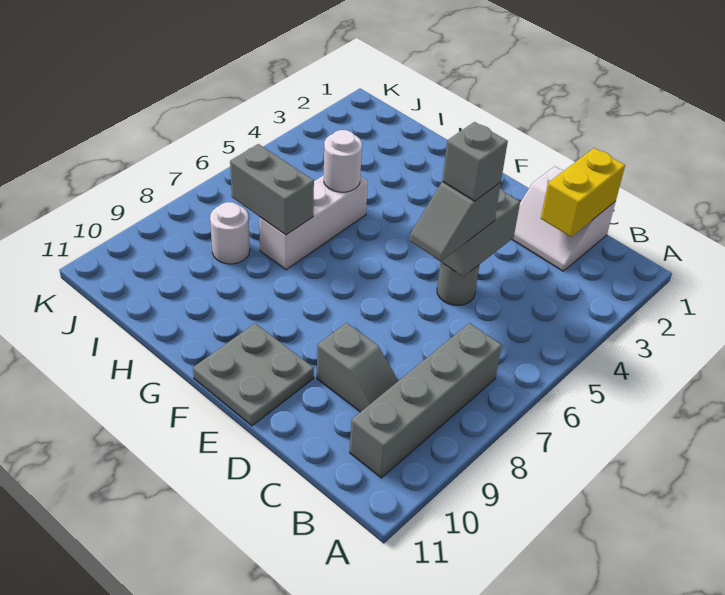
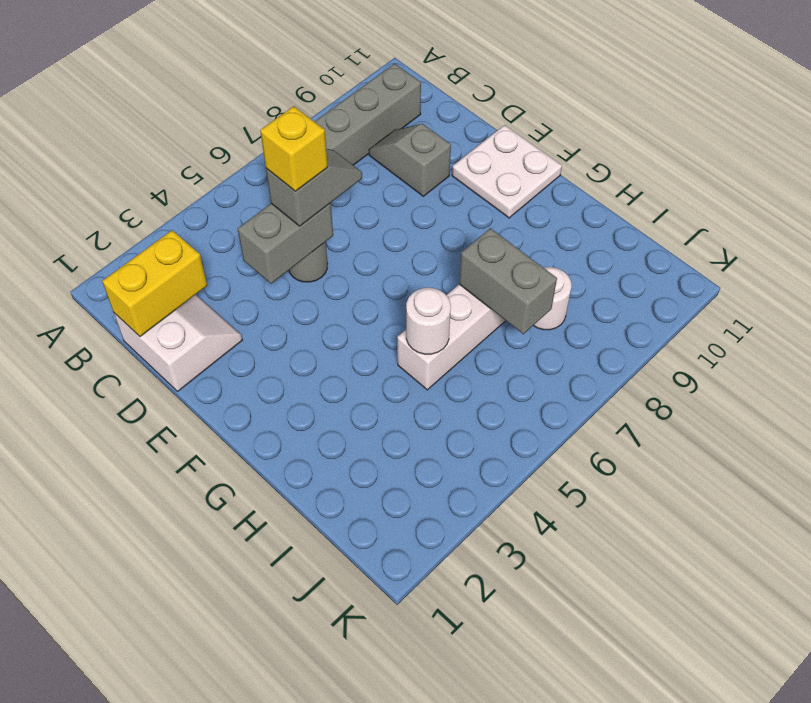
grey brick D5 level 4 -> yellow brick D5 level 4
grey plate E10:F11 level 1 -> white plate E10:F11 level 1

